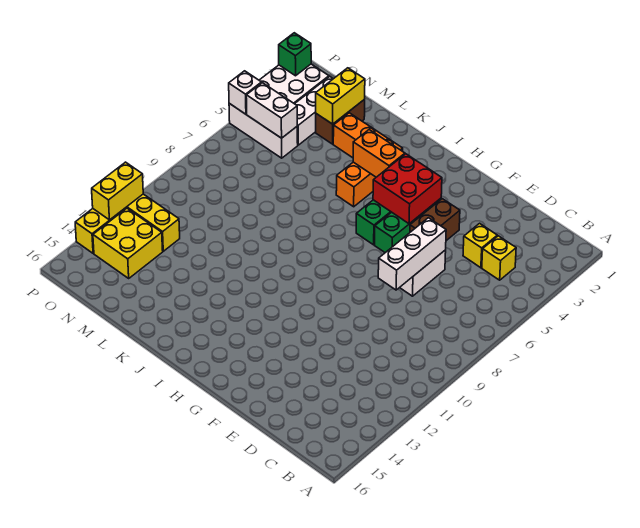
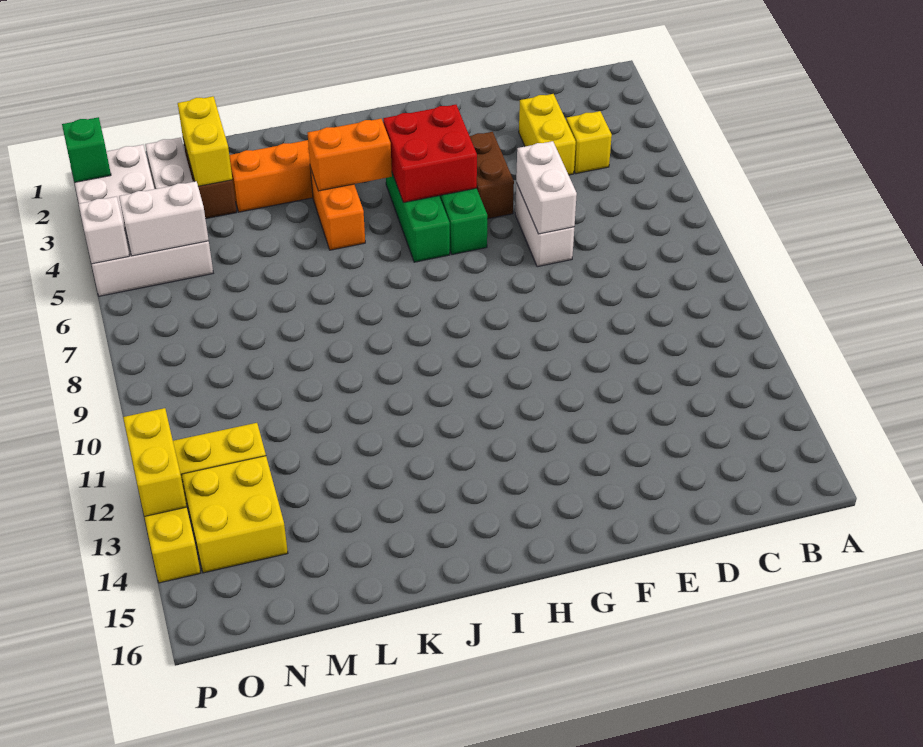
yellow brick D4 level 1 -> yellow brick D3:D4 level 1
white brick E6:E8 level 2 -> white brick E6:E7 level 2

